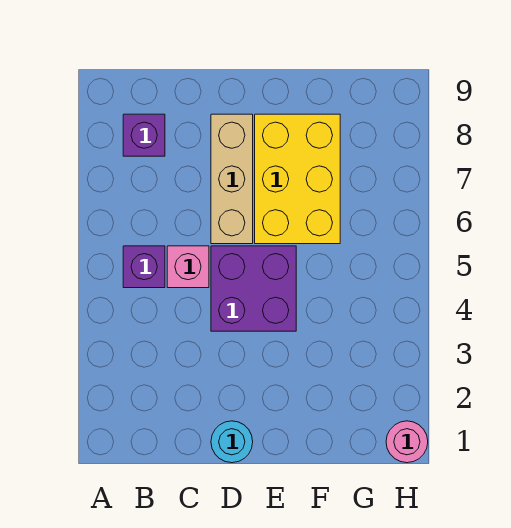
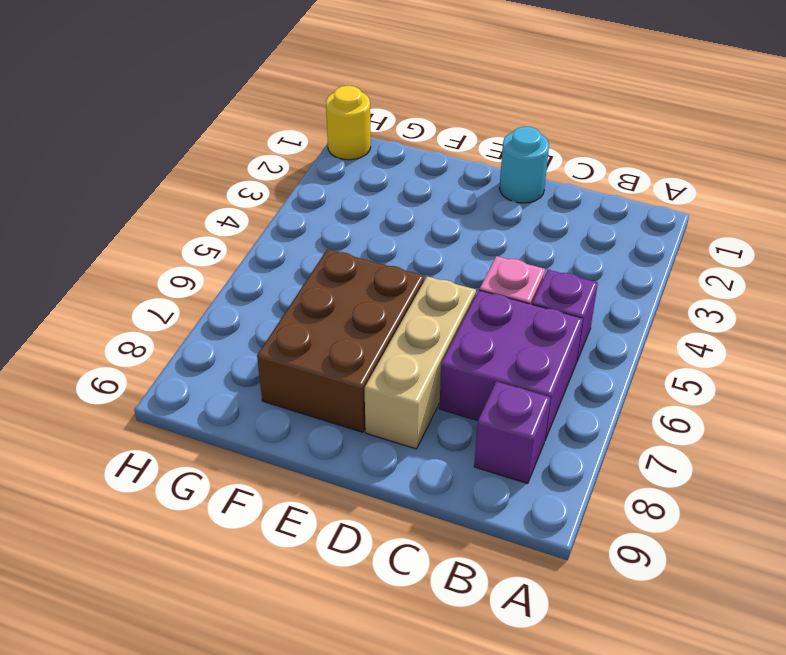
purple brick D4:E5 level 1 -> purple brick B6:C7 level 1
yellow brick E6:F8 level 1 -> brown brick E6:F8 level 1
pink round brick H1 level 1 -> yellow round brick H1 level 1

